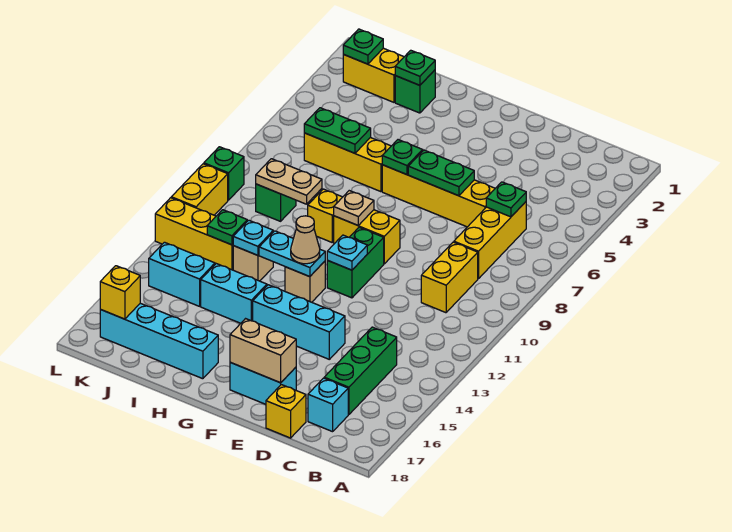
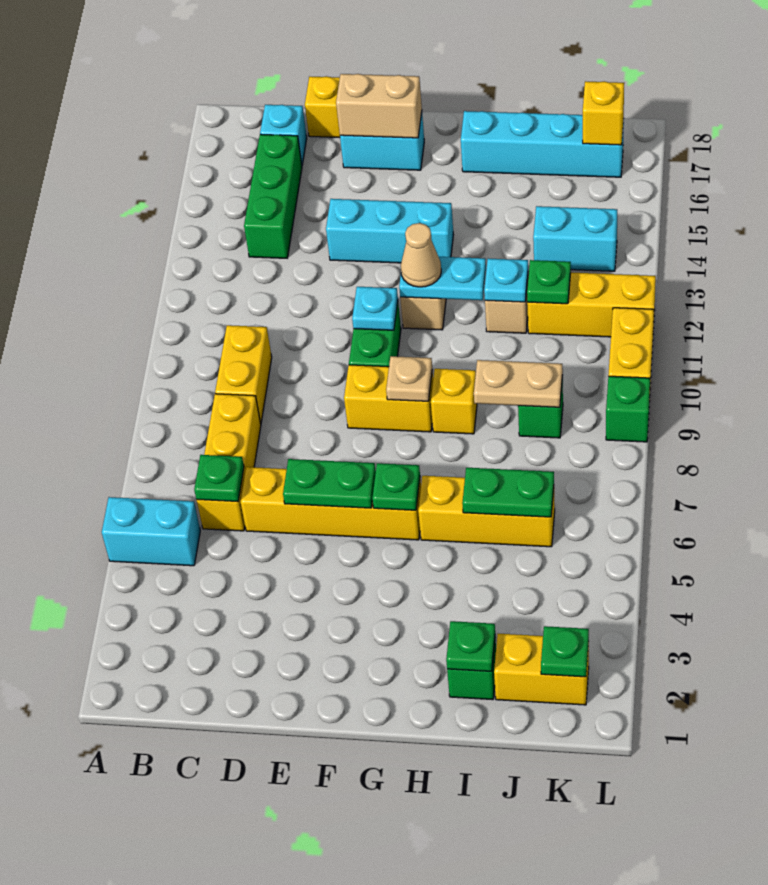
cyan brick H14:I14 level 1 -> cyan brick A5:B5 level 1

